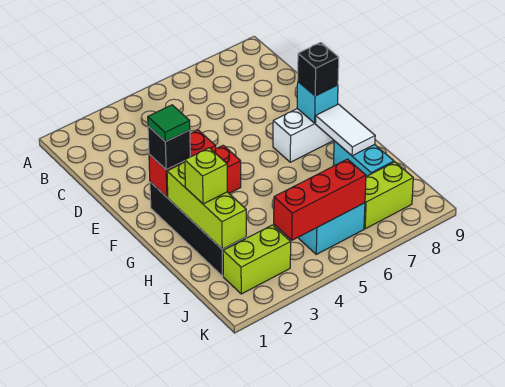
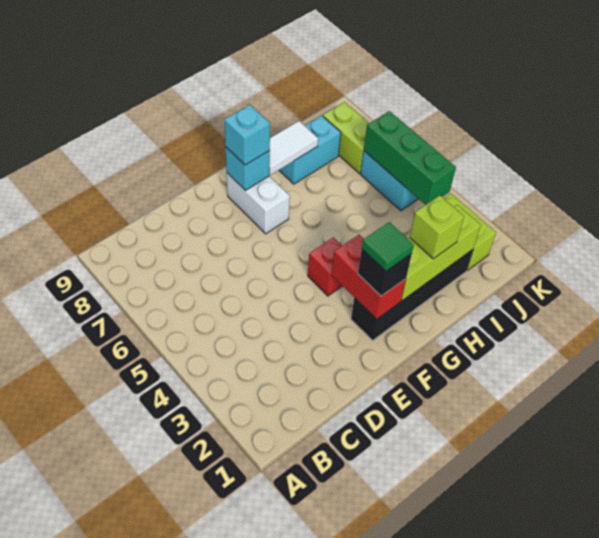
black brick F8 level 3 -> cyan brick F8 level 3
red brick J4:J6 level 2 -> green brick J4:J6 level 2

